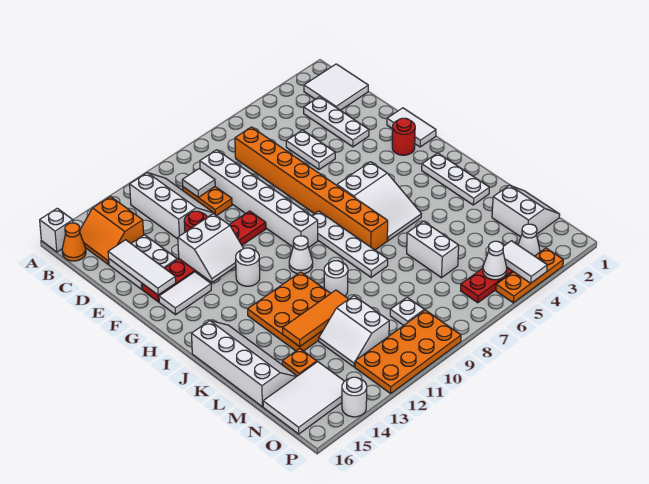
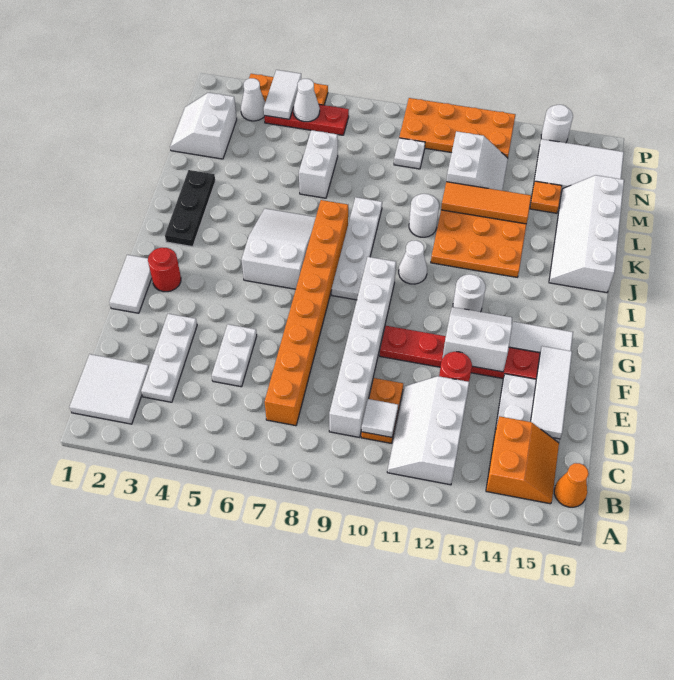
white brick A16 level 1 -> none
white plate I2:K2 level 1 -> black plate I2:K2 level 1

